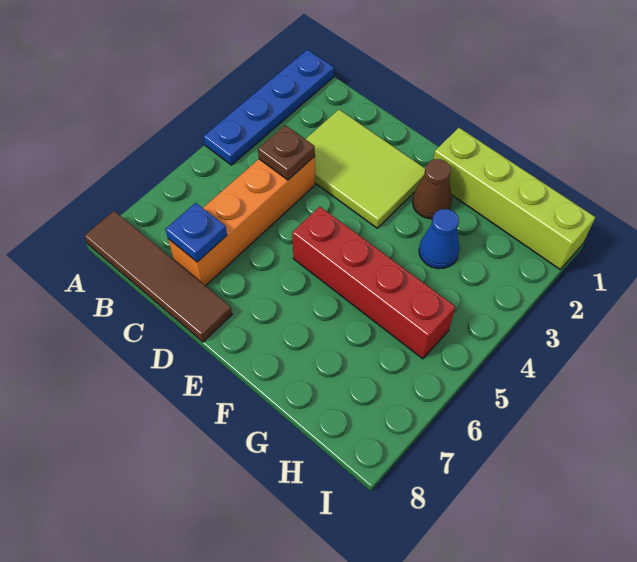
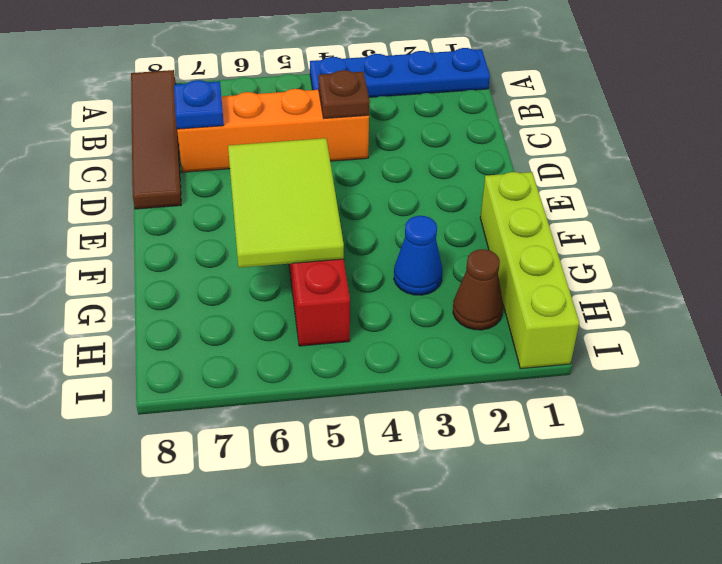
lime tile C2:E3 level 1 -> lime tile E5:G6 level 2
brown cone F2 level 1 -> brown cone H2 level 1

